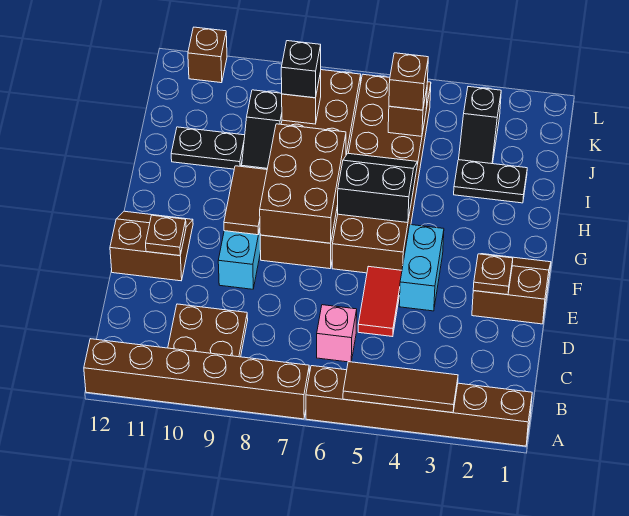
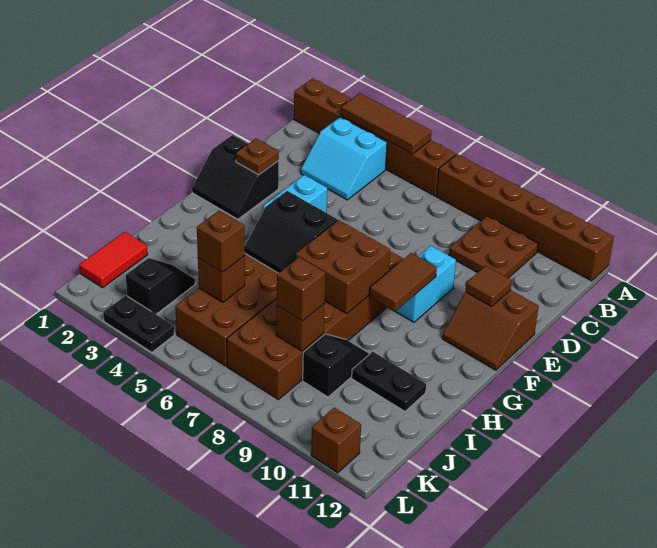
none -> cyan slope B3:C4 level 1 top B
pink brick C6 level 1 -> none
red tile D5:E5 level 1 -> red tile J1:K1 level 1
brown slope E1:F2 level 1 top E -> black slope E1:F2 level 1 top E
brown plate E11 level 2 -> brown tile E11 level 2
brown brick F7:H8 level 2 -> brown brick G7:H8 level 2
black plate I2:I3 level 1 -> black plate L3:L4 level 1
black brick J8 level 3 -> brown brick J8 level 3

